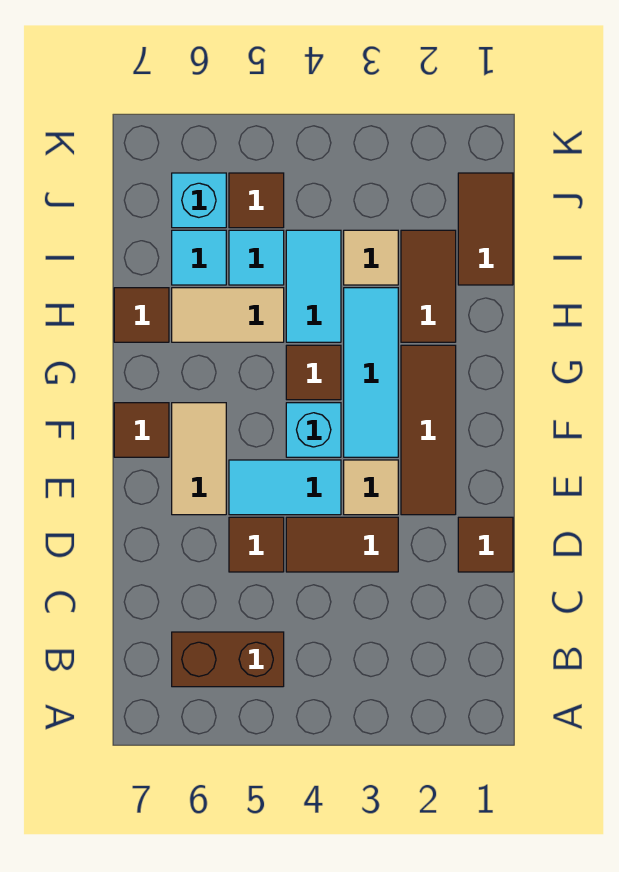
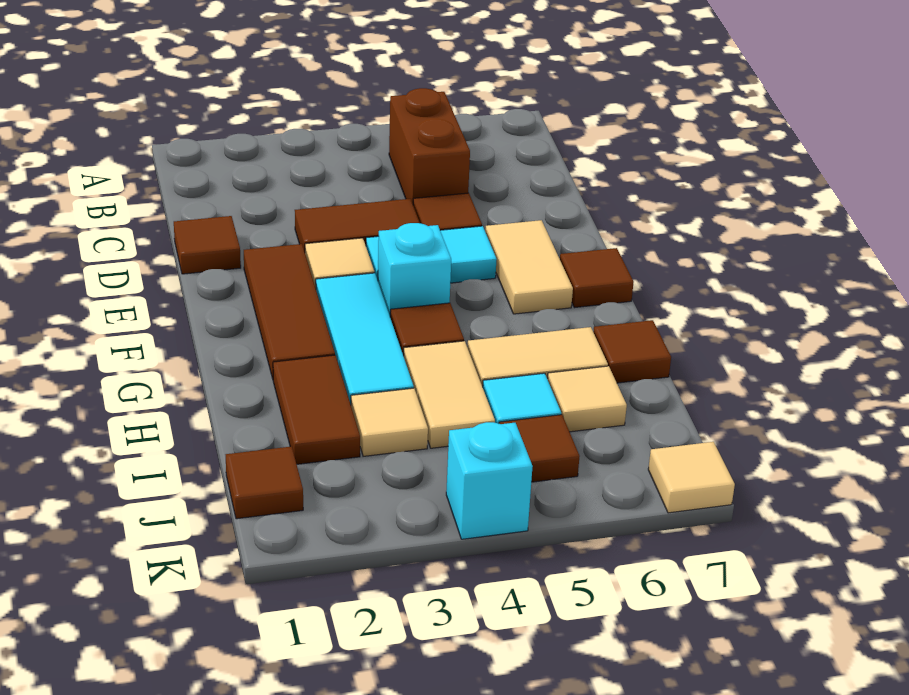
brown brick B5:B6 level 1 -> brown brick B5:C5 level 1
cyan tile H4:I4 level 1 -> tan tile H4:I4 level 1
brown tile I1:J1 level 1 -> brown tile J1 level 1
cyan tile I6 level 1 -> tan tile I6 level 1
cyan brick J6 level 1 -> cyan brick K4 level 1
none -> tan tile K7 level 1

